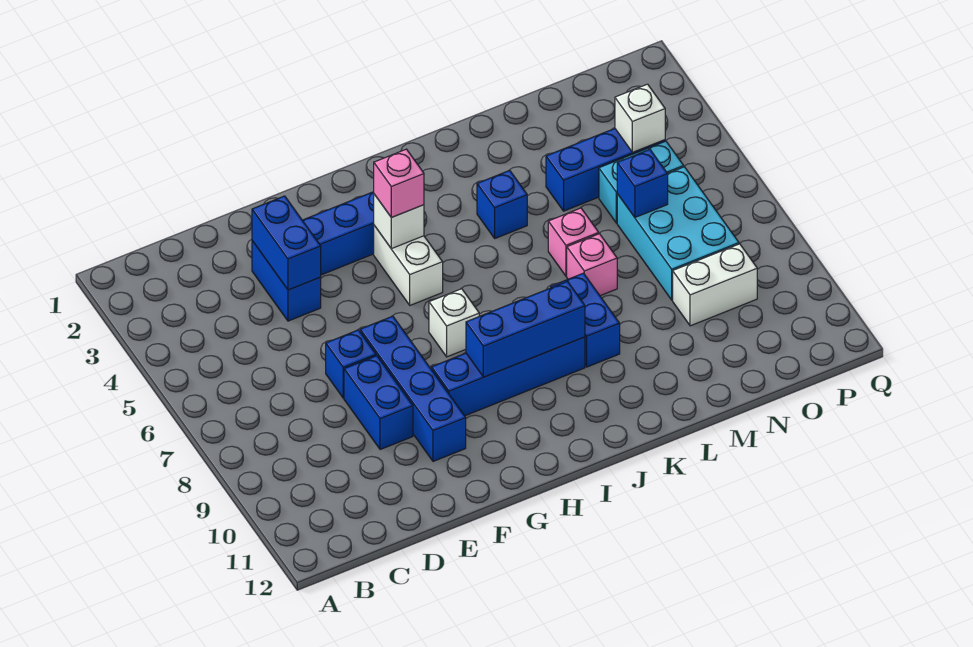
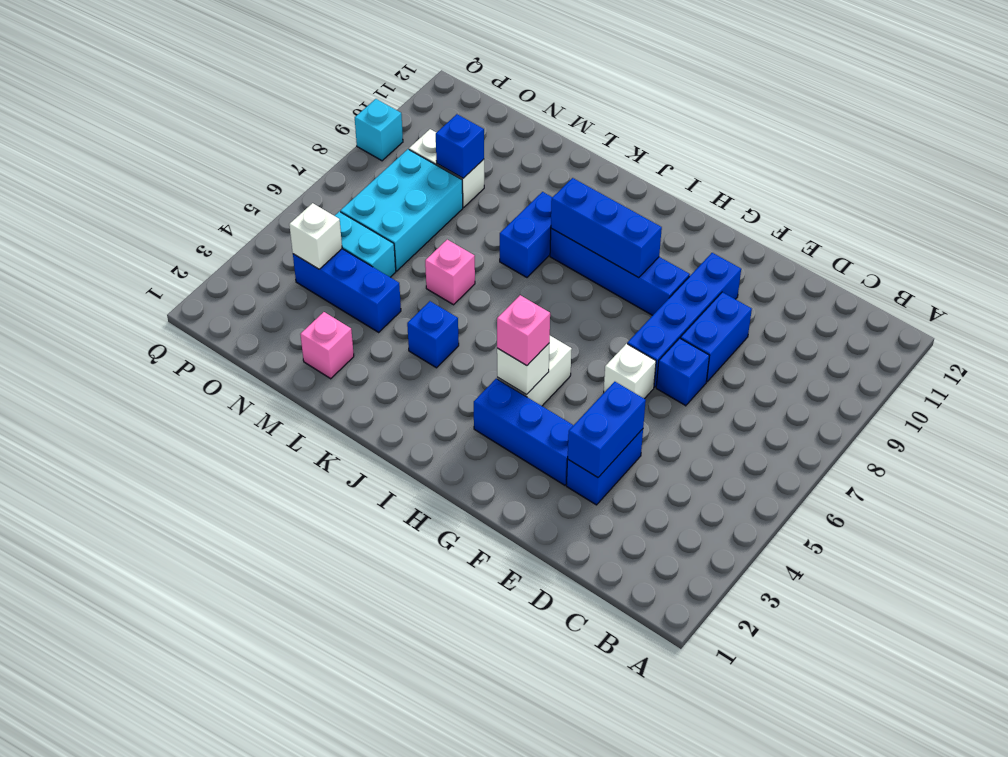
white brick H7 level 1 -> white brick F6 level 1
pink brick L7 level 1 -> pink brick M2 level 1
blue brick N6 level 2 -> blue brick N9 level 2
none -> cyan brick Q9 level 1

